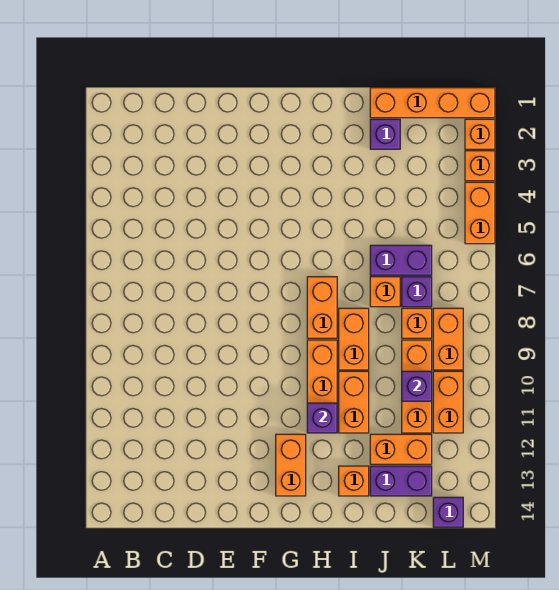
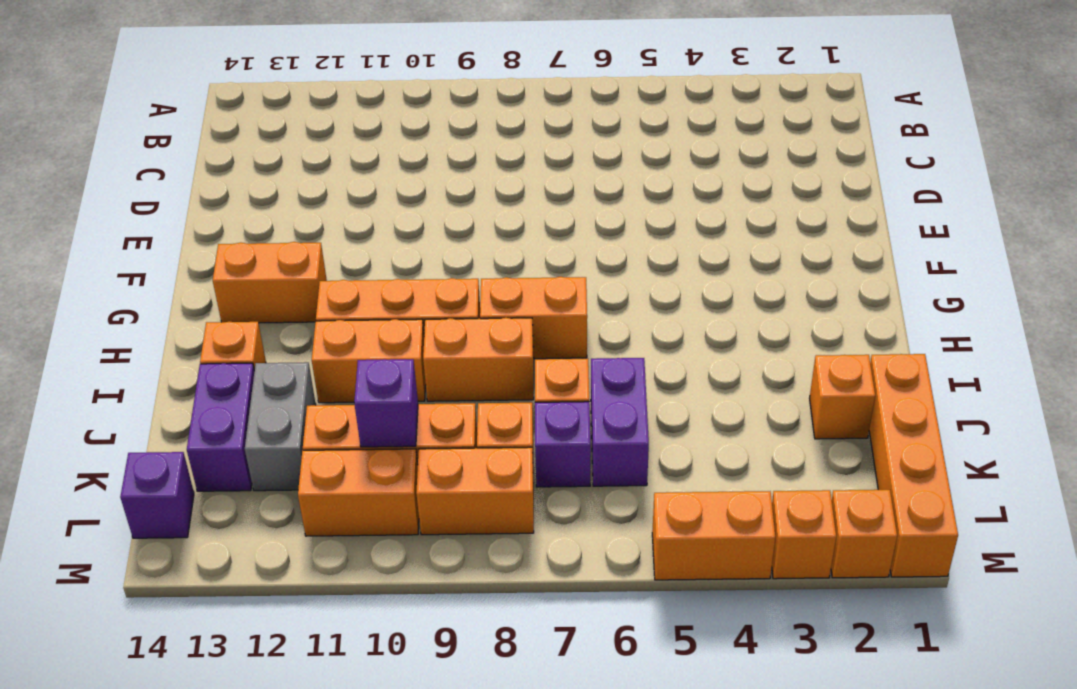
purple brick H11 level 2 -> none
purple brick J2 level 1 -> orange brick J2 level 1
orange brick J12:K12 level 1 -> grey brick J12:K12 level 1

